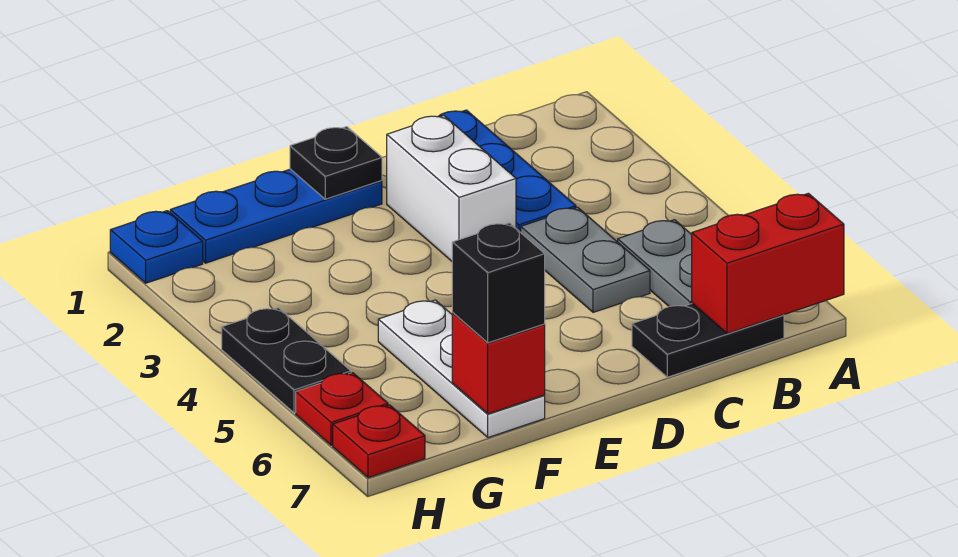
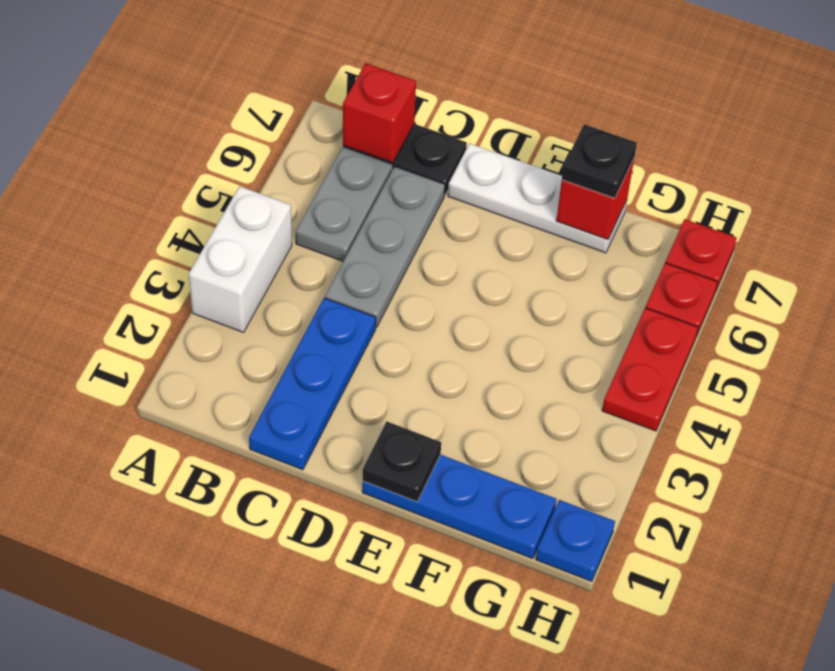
red brick A7:B7 level 2 -> red brick B7 level 2
grey plate C4:C5 level 1 -> grey plate C4:C6 level 1
white brick D2:D3 level 1 -> white brick A3:A4 level 1
white plate F5:F7 level 1 -> white plate D7:F7 level 1
black brick F7 level 3 -> black plate F7 level 3
black plate H4:H5 level 1 -> red plate H4:H5 level 1

